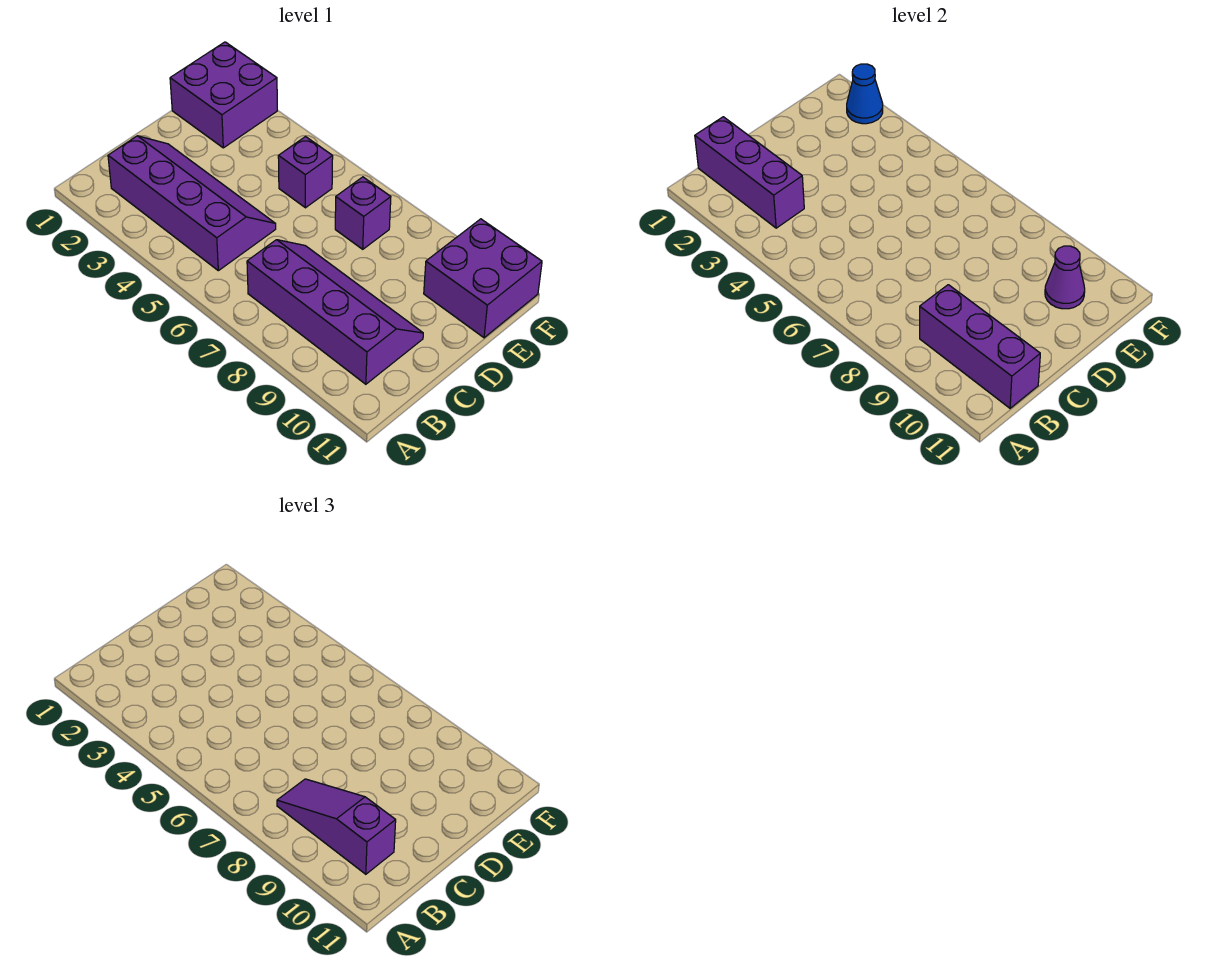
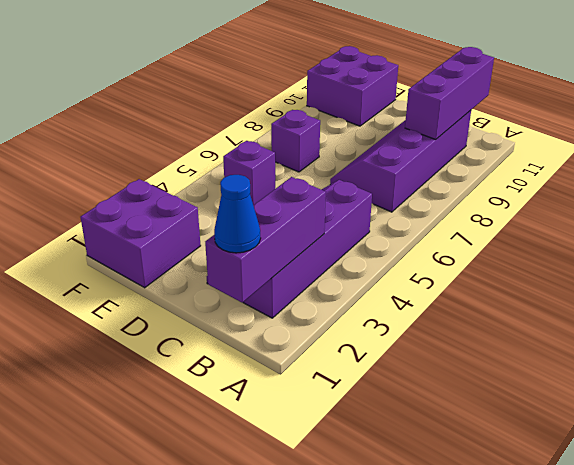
purple slope B8:B10 level 3 top 10 -> none
purple cone E10 level 2 -> none
blue cone F2 level 2 -> blue cone B1 level 3

